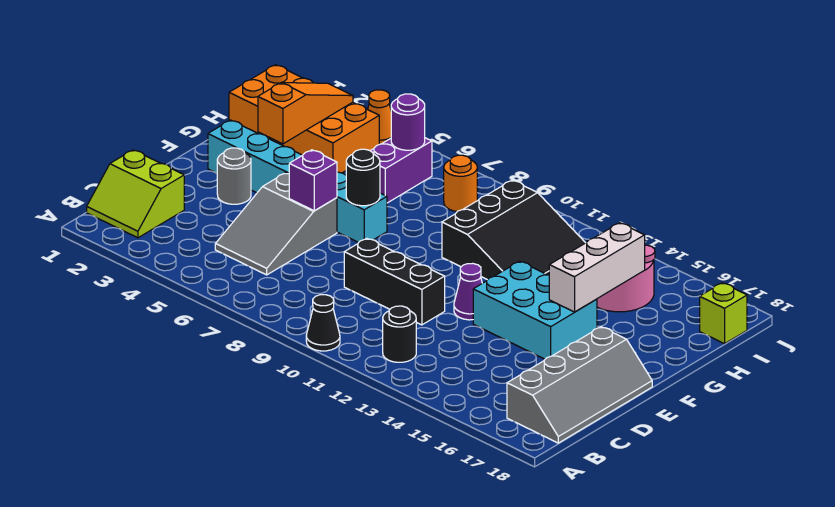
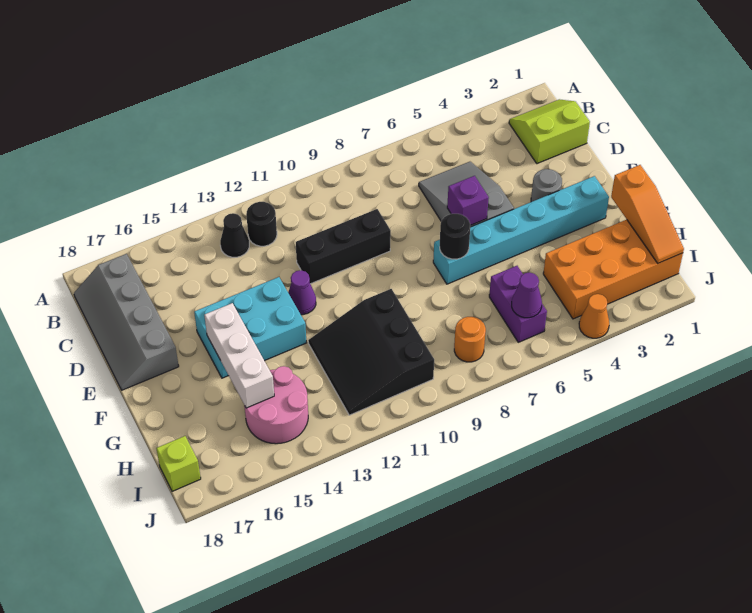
black cone A10 level 1 -> black cone B13 level 1
orange slope G3:I3 level 2 top G -> orange slope G1:I1 level 2 top G
purple round brick I6 level 2 -> purple cone I6 level 2

